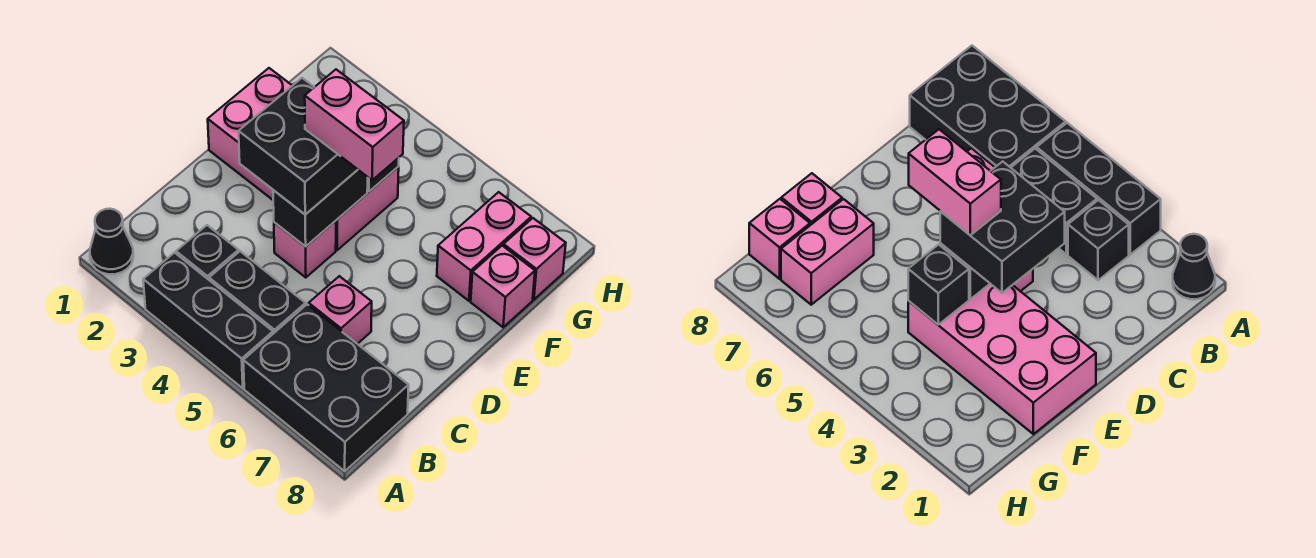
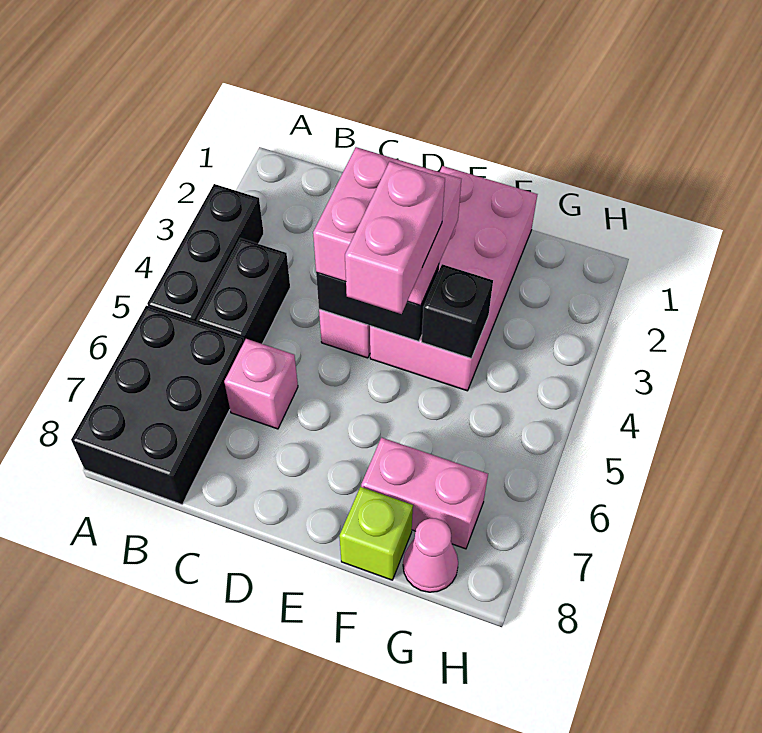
black cone A1 level 1 -> none
black brick B3 level 1 -> none
black brick D3:E4 level 3 -> pink brick D3:E4 level 3
pink brick F8 level 1 -> lime brick F8 level 1
pink brick G8 level 1 -> pink cone G8 level 1

